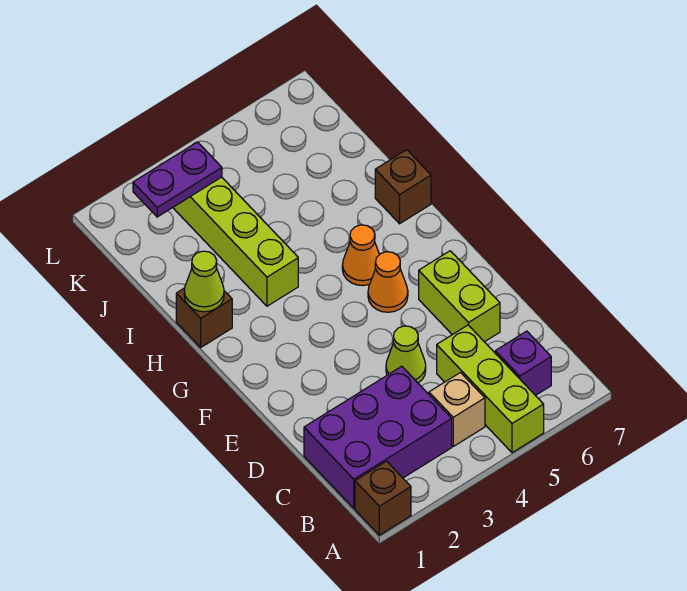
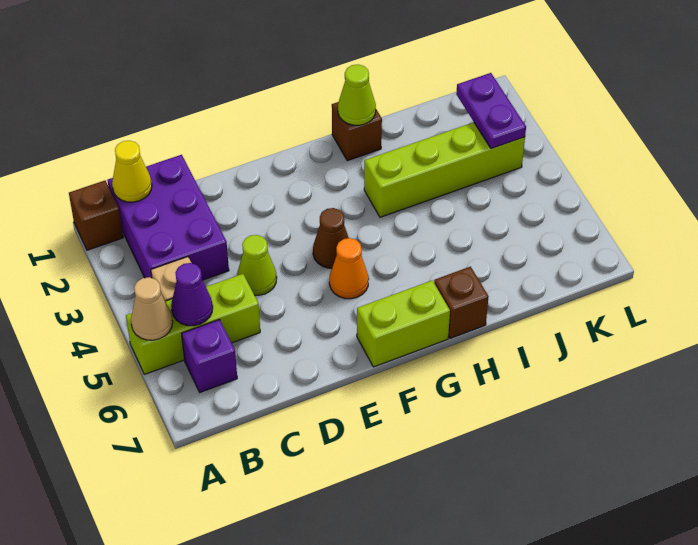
none -> tan cone A5 level 2
none -> yellow cone B1 level 2
none -> purple cone B5 level 2
lime brick D6:E6 level 1 -> lime brick F7:G7 level 1
none -> brown cone F4 level 1
orange cone G5 level 1 -> none

